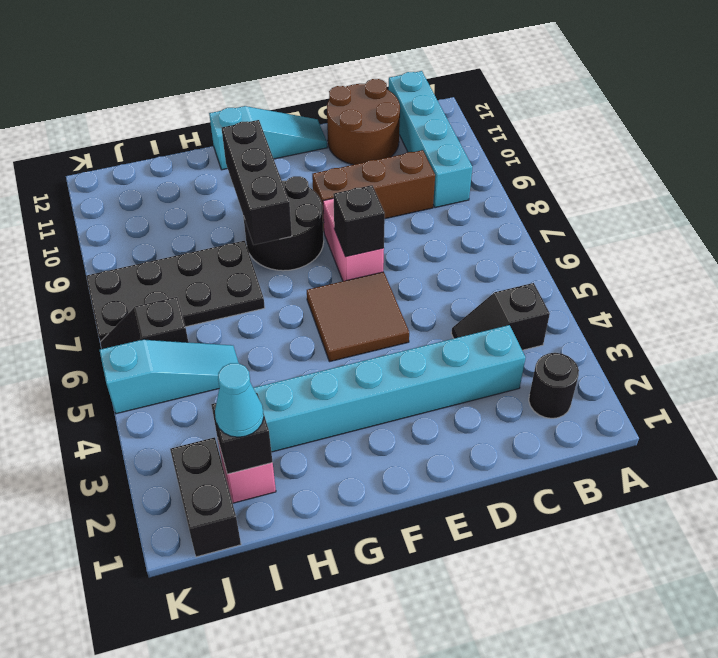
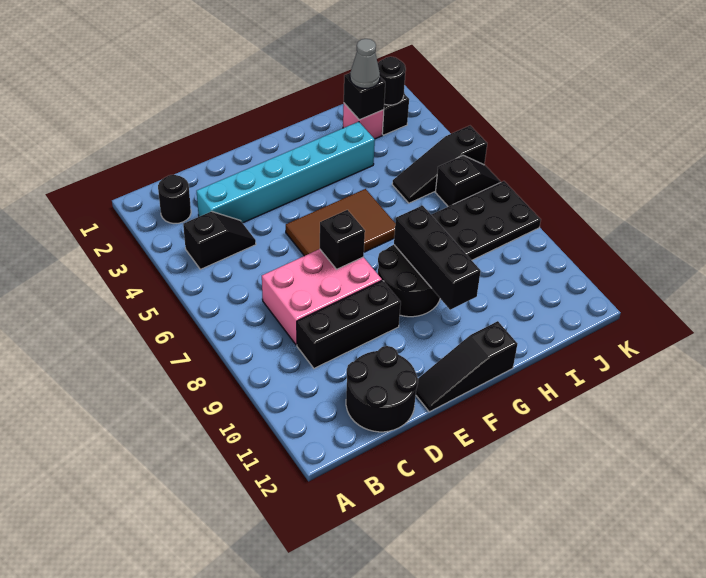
cyan brick B9:B12 level 1 -> none
brown brick C9:E9 level 1 -> black brick C9:E9 level 1
brown round brick C11:D12 level 1 -> black round brick C11:D12 level 1
brown tile E5:F6 level 1 -> brown tile E5:G6 level 1
pink brick E7:E8 level 1 -> pink brick C7:E8 level 1
cyan slope E12:G12 level 1 top G -> black slope E12:G12 level 1 top G
cyan cone I2 level 3 -> grey cone I2 level 3
cyan slope I5:K5 level 1 top K -> black slope I5:K5 level 1 top K
none -> black round brick J2 level 2

